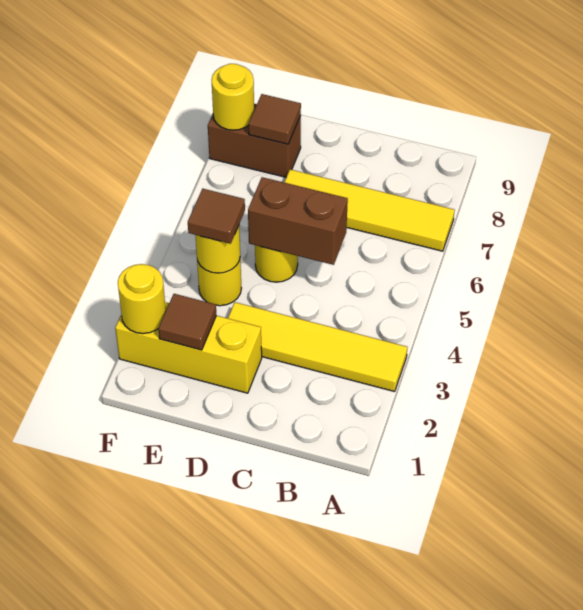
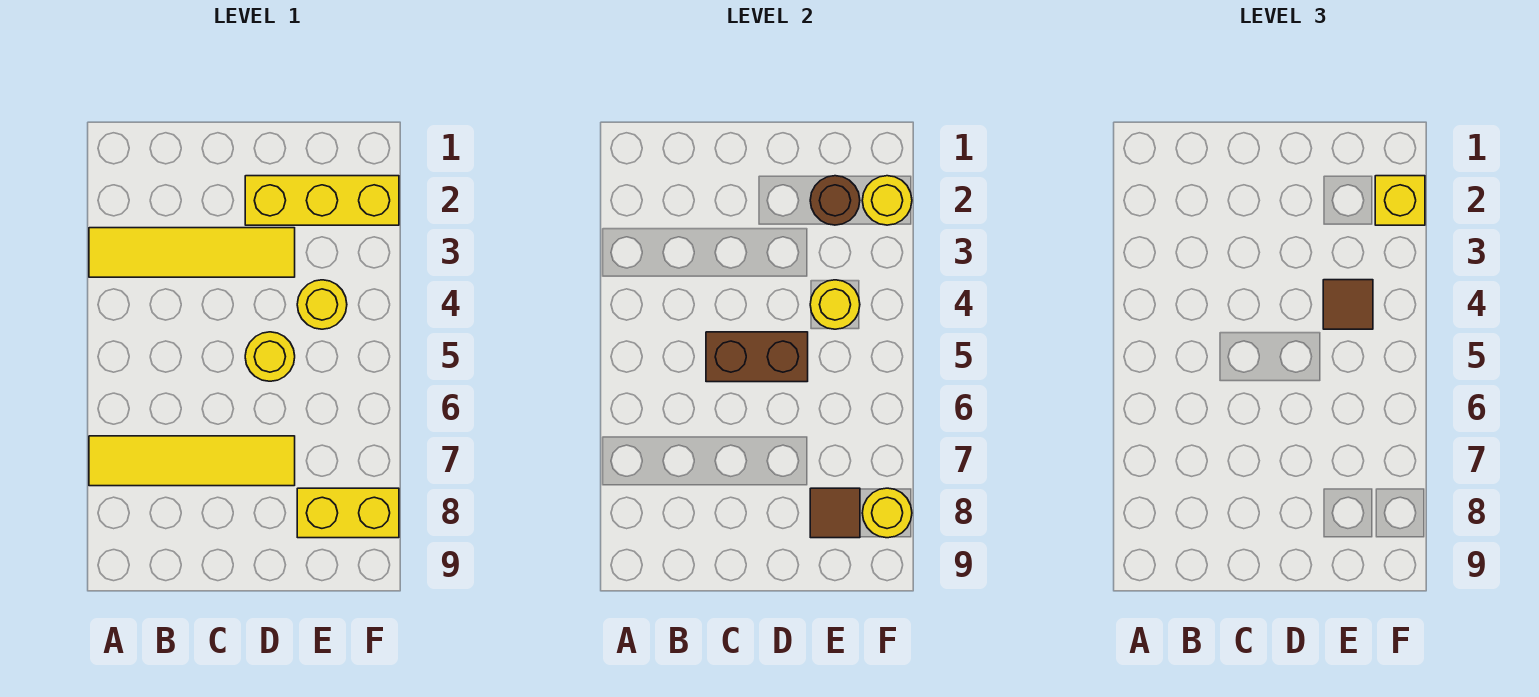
brown tile E2 level 2 -> brown round brick E2 level 2
brown brick E8:F8 level 1 -> yellow brick E8:F8 level 1
none -> yellow brick F2 level 3

